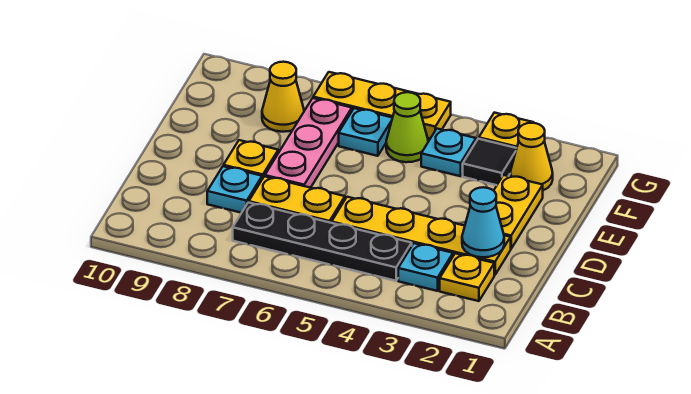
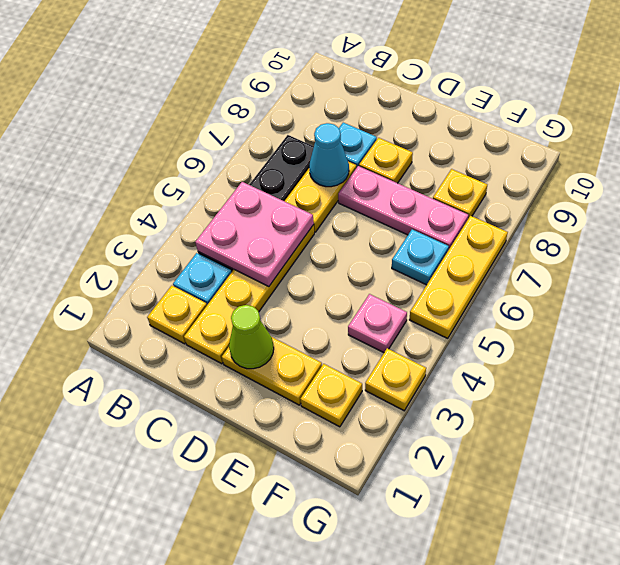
none -> pink plate B4:C5 level 2
cyan cone C2 level 2 -> cyan cone C7 level 2
yellow cone F2 level 1 -> yellow plate F2 level 1
black tile F3 level 1 -> none
cyan plate F4 level 1 -> pink plate F4 level 1
lime cone F5 level 1 -> lime cone D2 level 2
yellow cone F8 level 1 -> yellow plate F8 level 1

